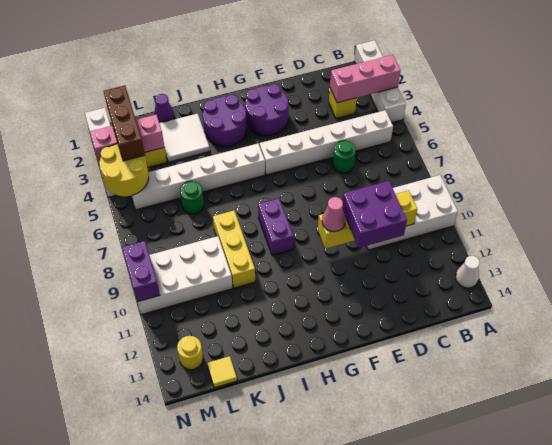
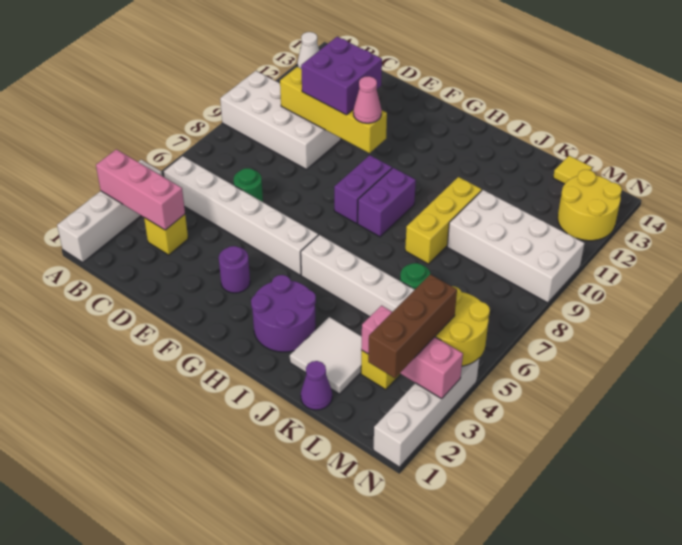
purple round brick F2:G3 level 1 -> purple round brick F3 level 1
yellow round brick M13 level 1 -> yellow round brick M12:N13 level 1
purple brick N9:N10 level 2 -> purple brick G8:G9 level 1

